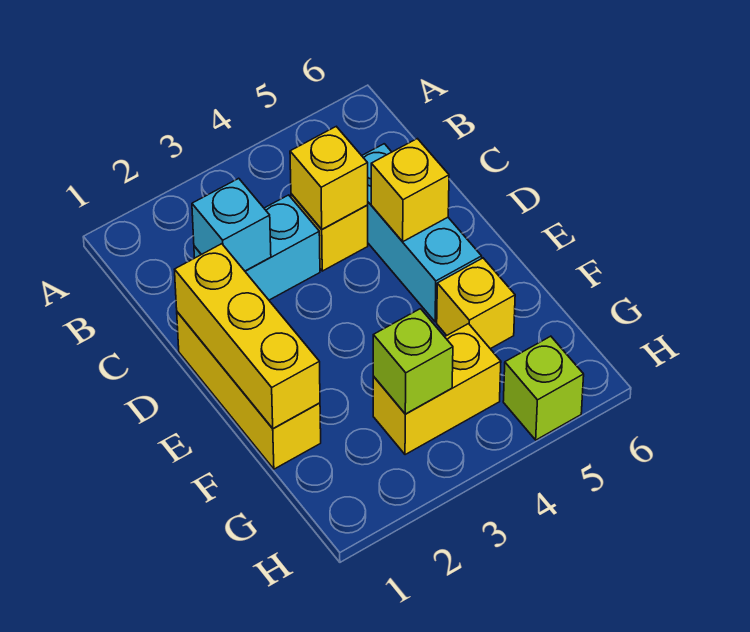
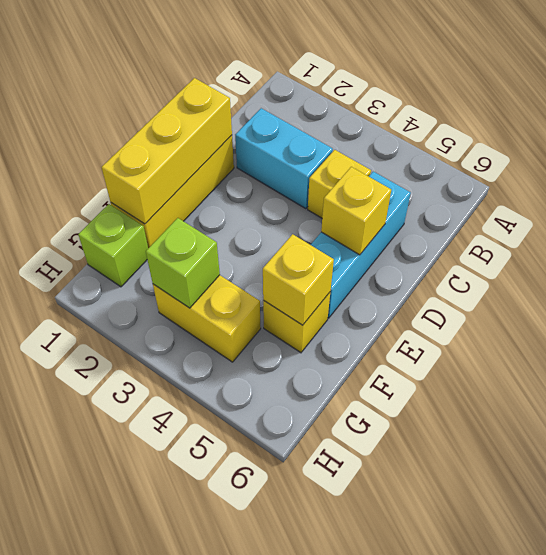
cyan brick C2 level 2 -> none
yellow brick C4 level 2 -> yellow brick F5 level 2
lime brick H5 level 1 -> lime brick G1 level 1

